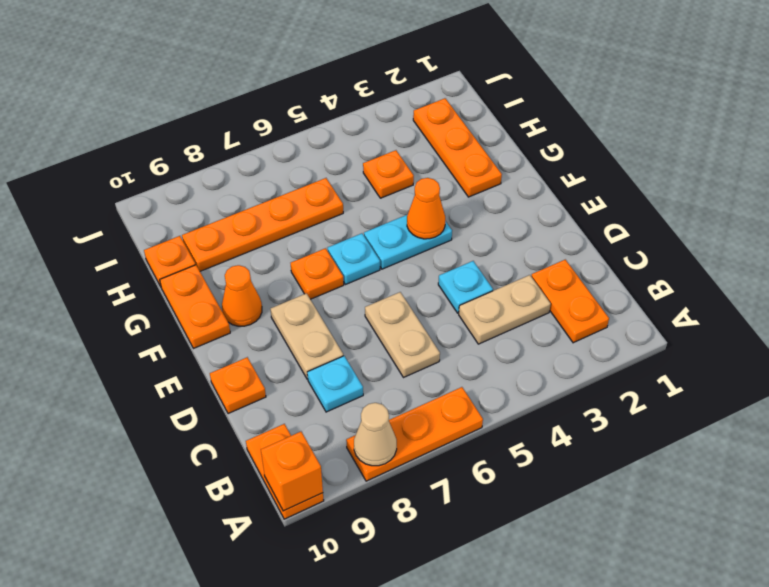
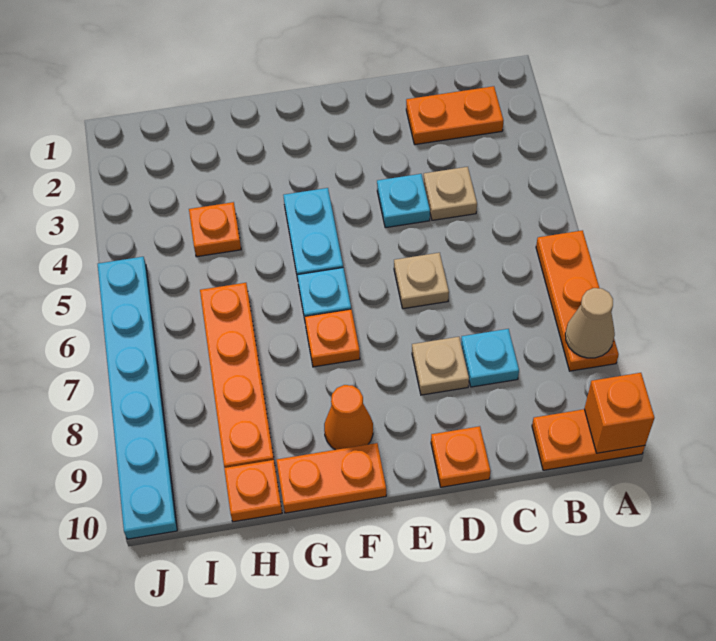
tan plate C3:C4 level 1 -> tan plate C4 level 1
tan plate C6:D6 level 1 -> tan plate D6 level 1
tan plate D8:E8 level 1 -> tan plate D8 level 1
orange cone F4 level 2 -> none
orange plate G2:I2 level 1 -> none
none -> cyan plate J5:J10 level 1

